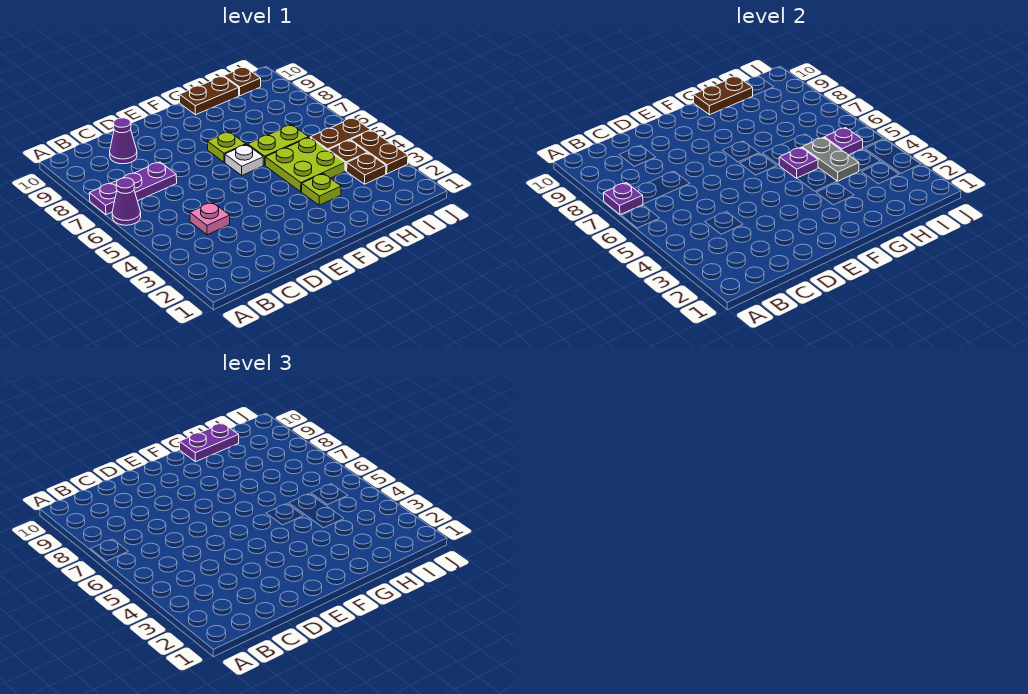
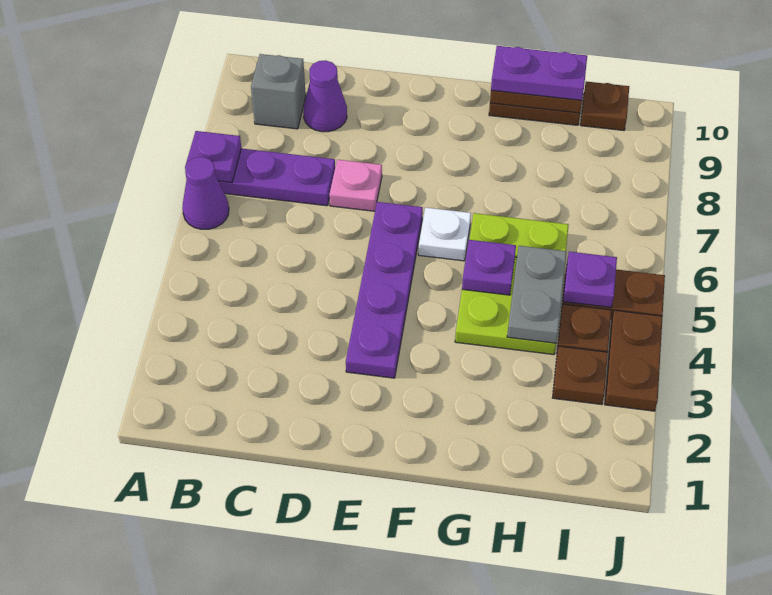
none -> grey brick B9 level 1
pink plate C4 level 1 -> pink plate D7 level 1
none -> purple plate E3:E6 level 1
lime plate F7 level 1 -> none
lime plate G3 level 1 -> none

